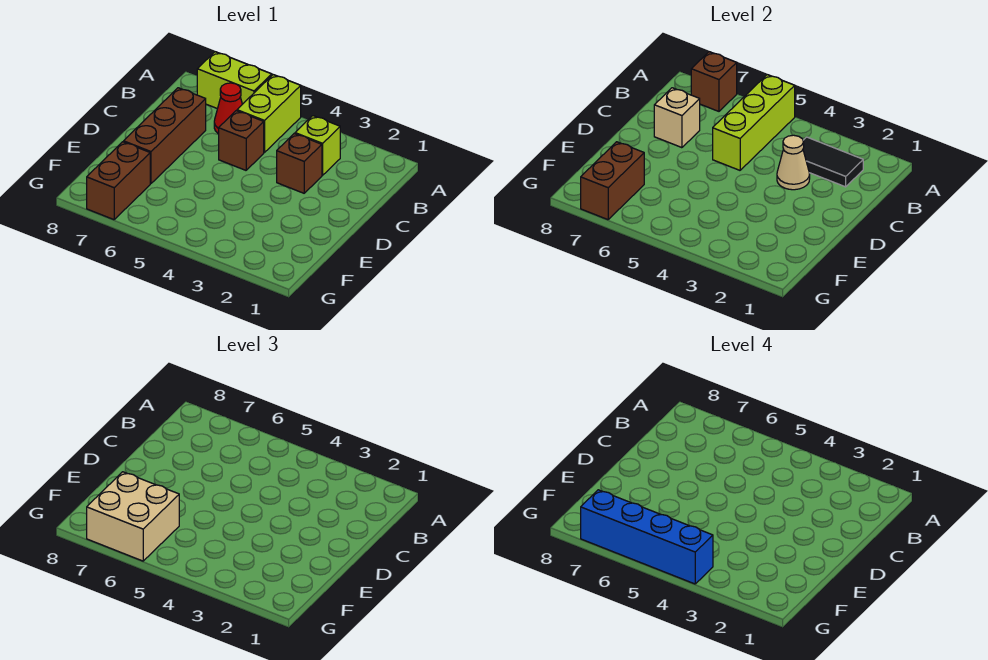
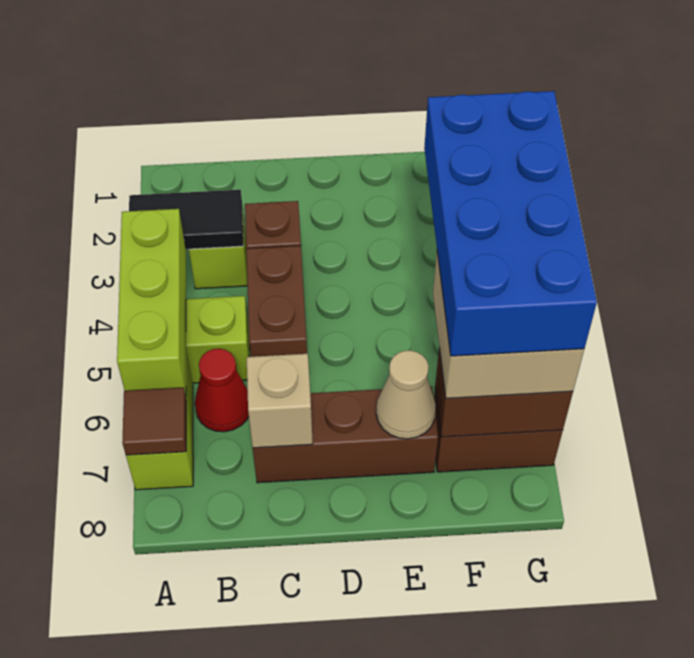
lime brick A5:C5 level 2 -> lime brick A4:A6 level 2
brown brick A7 level 2 -> brown tile A7 level 2
black tile B2:B3 level 2 -> black tile A3:B3 level 2
tan cone C3 level 2 -> tan cone E7 level 2
brown brick C5 level 1 -> brown brick C4:C5 level 1
blue brick G4:G7 level 4 -> blue brick F4:G7 level 4

